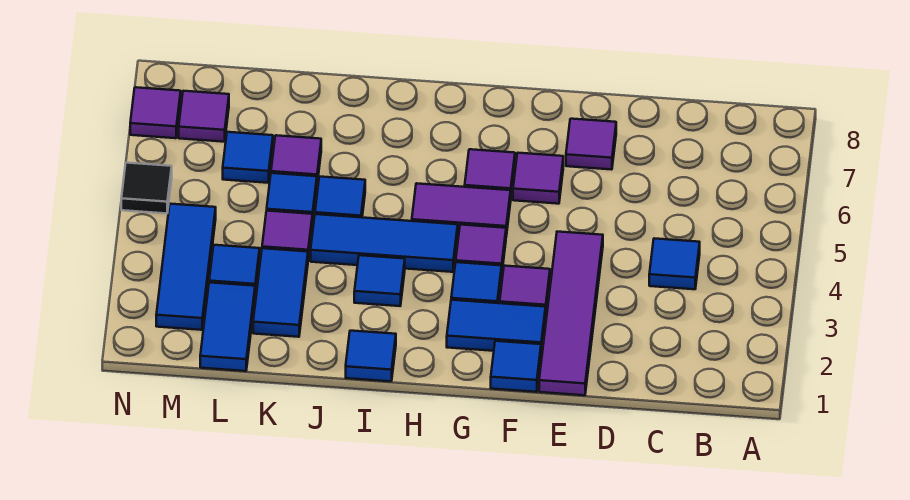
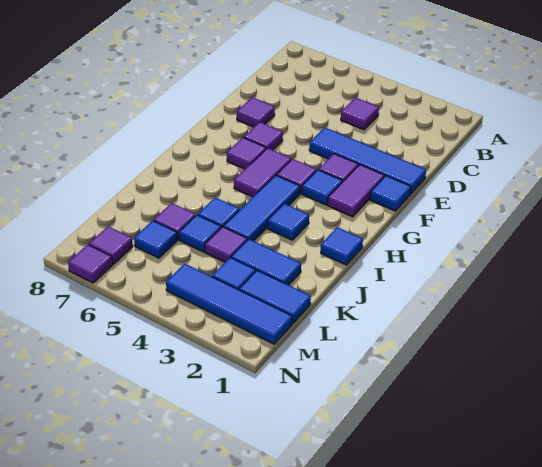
blue tile C4 level 1 -> purple tile C4 level 1
purple tile E1:E4 level 1 -> blue tile E1:E4 level 1
blue tile F2:G2 level 1 -> purple tile F2:G2 level 1
blue tile M2:M4 level 1 -> blue tile M1:M4 level 1
black tile N5 level 1 -> none

